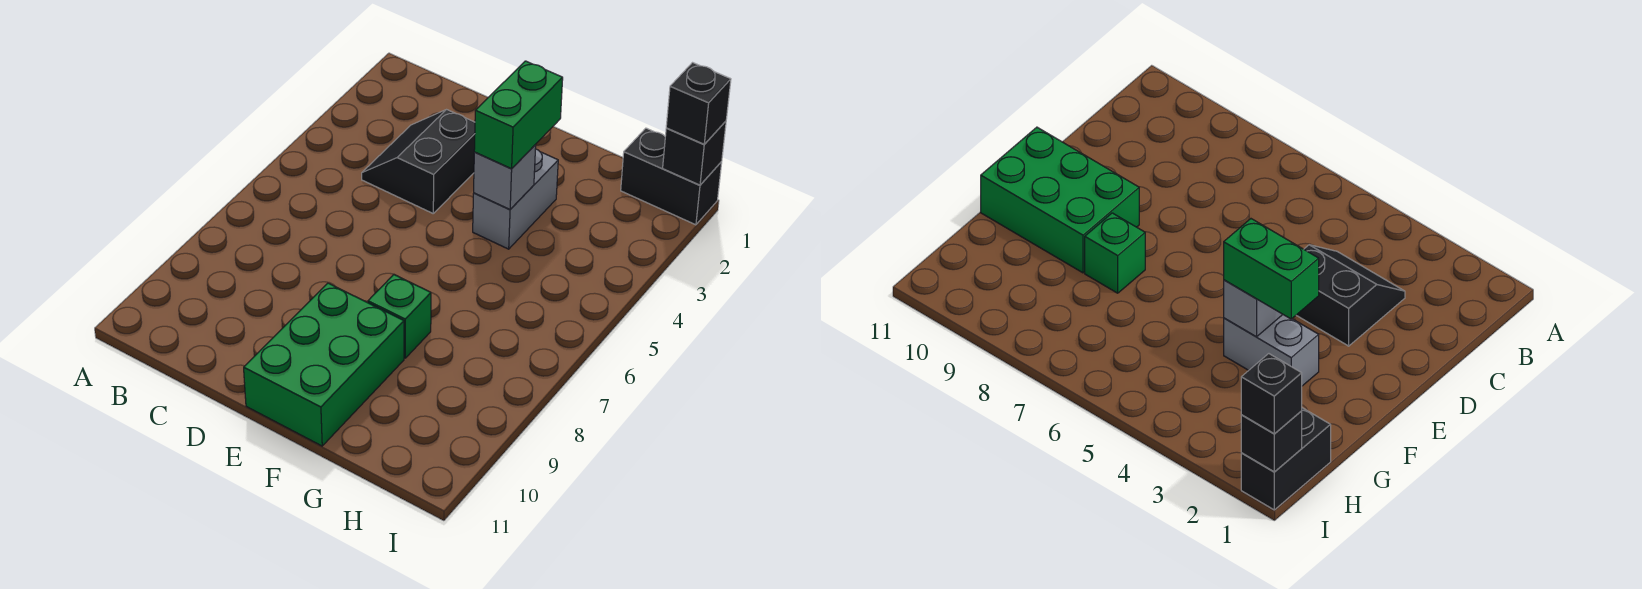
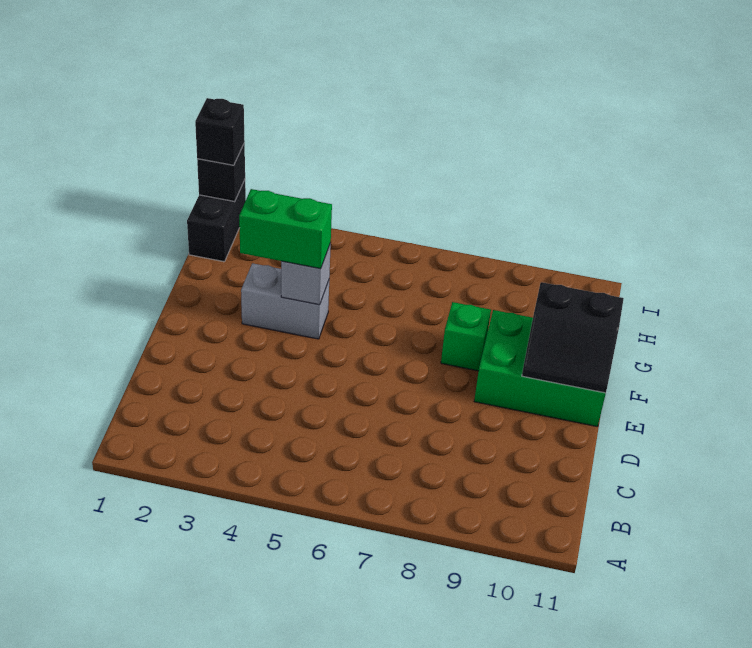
black slope C3:D4 level 1 top D -> black slope E10:F11 level 2 top F

